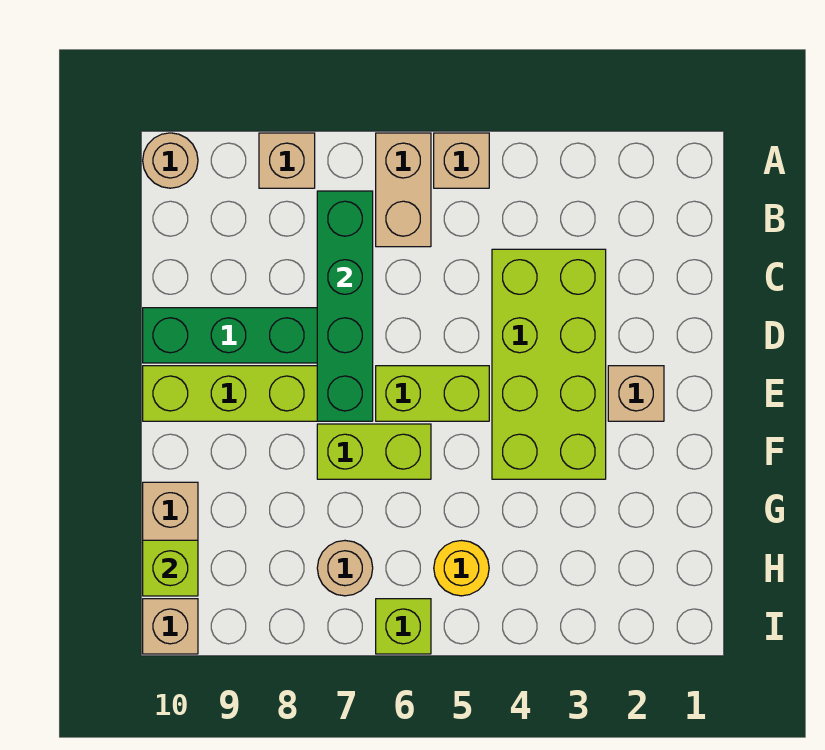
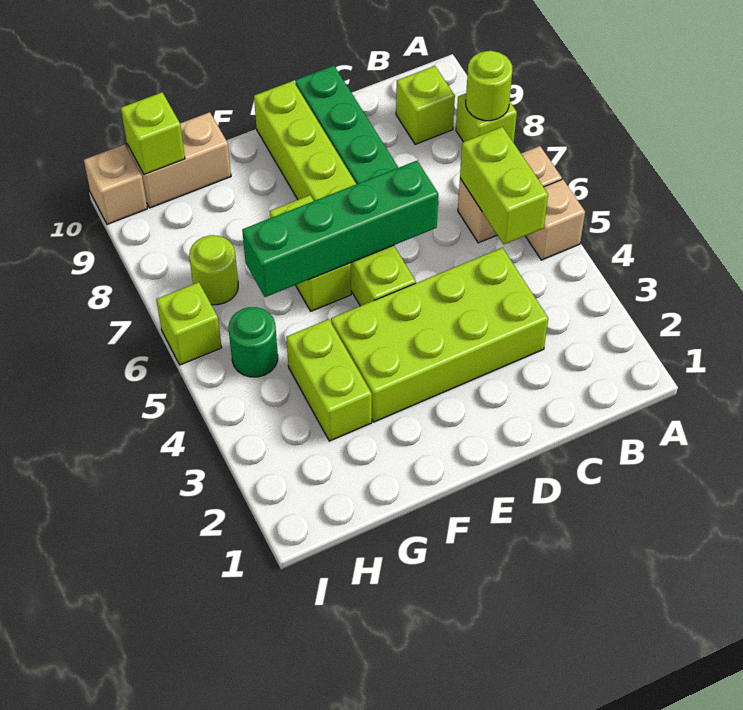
tan brick A8 level 1 -> lime brick A8 level 1
none -> lime round brick A8 level 2
tan round brick A10 level 1 -> none
none -> lime brick B5:B6 level 2
green brick B7:E7 level 2 -> green brick D6:G6 level 2
none -> lime brick B9 level 1
tan brick E2 level 1 -> none
none -> lime brick G3:G4 level 1
yellow round brick H5 level 1 -> green round brick H5 level 1
tan round brick H7 level 1 -> lime round brick H7 level 1

